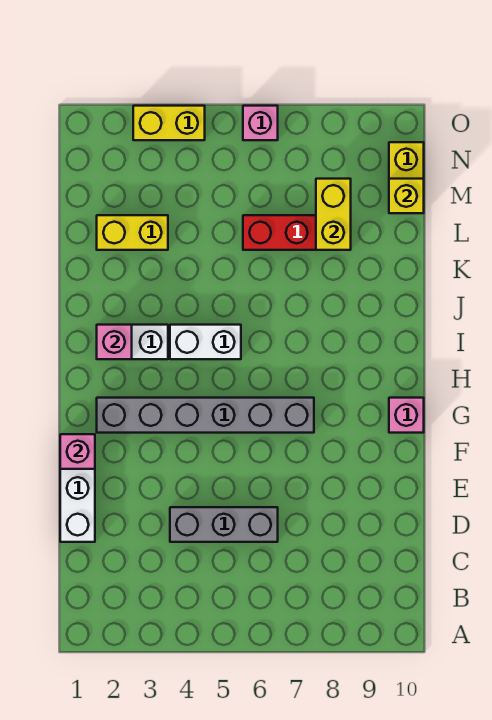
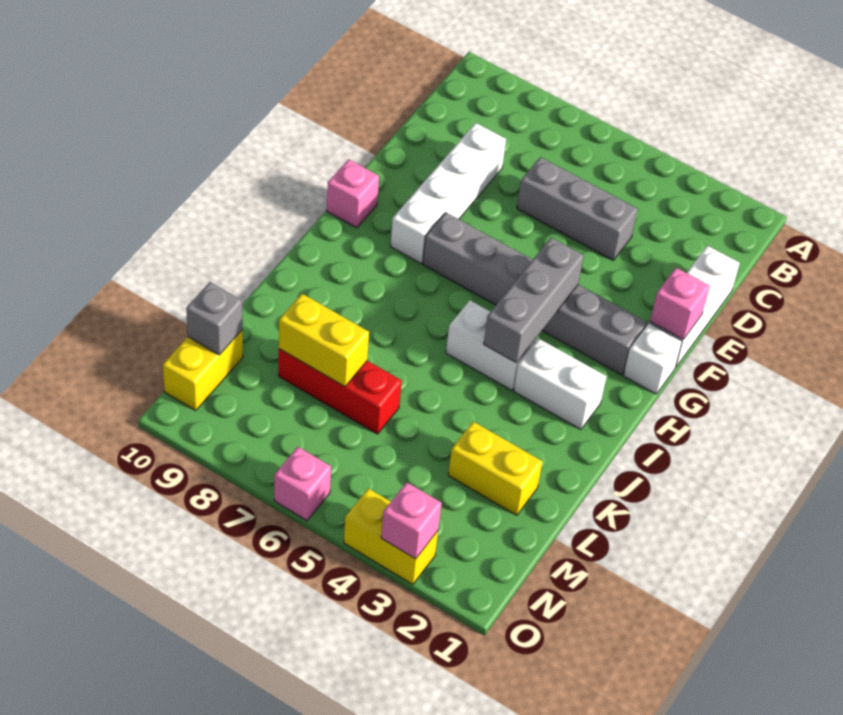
none -> white brick D8:G8 level 1
none -> white brick G1 level 1
none -> grey brick G4:I4 level 2
pink brick I2 level 2 -> pink brick O3 level 2
yellow brick L8:M8 level 2 -> yellow brick L7:L8 level 2
yellow brick M10 level 2 -> grey brick M10 level 2

